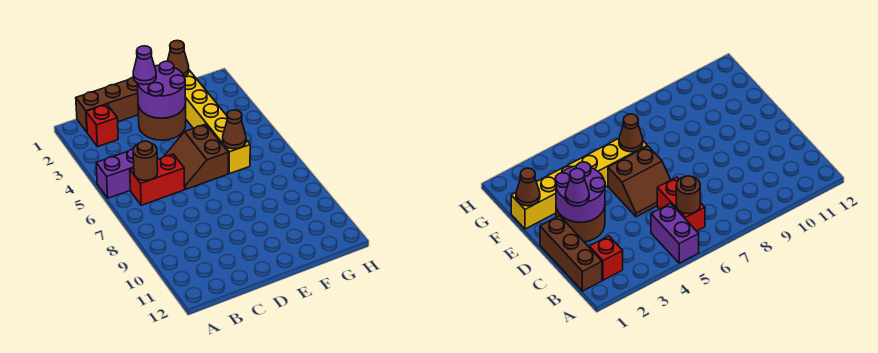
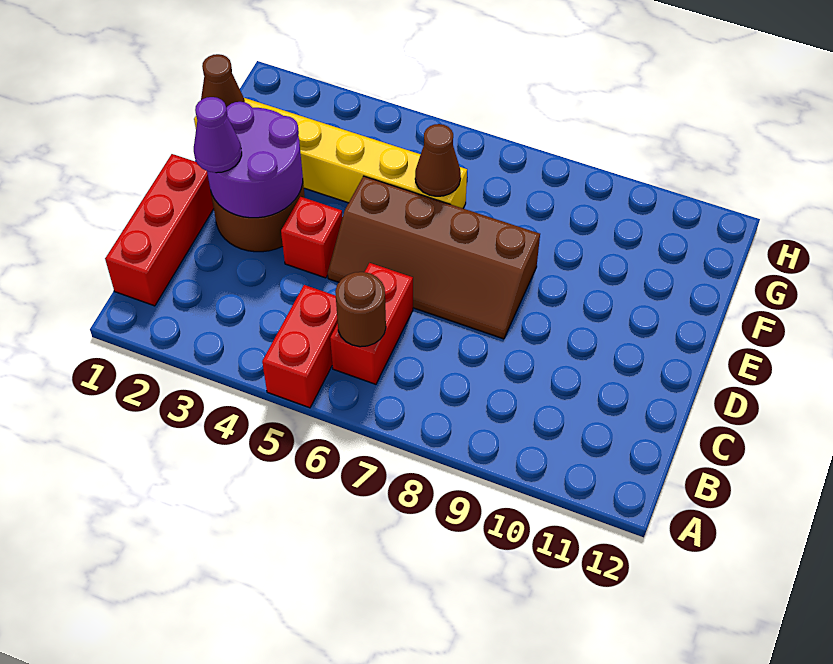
purple brick A5:B5 level 1 -> red brick A5:B5 level 1
brown brick B1:D1 level 1 -> red brick B1:D1 level 1
red brick B2 level 1 -> red brick D4 level 1
brown slope D5:E6 level 1 top E -> brown slope D5:E8 level 1 top E

